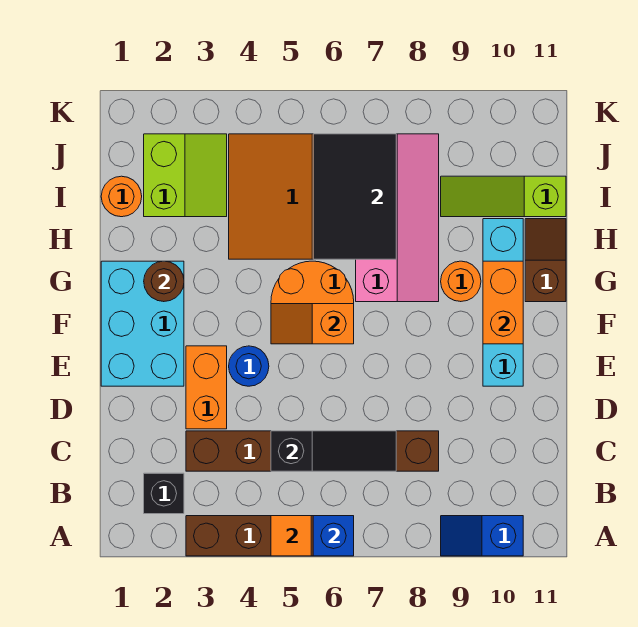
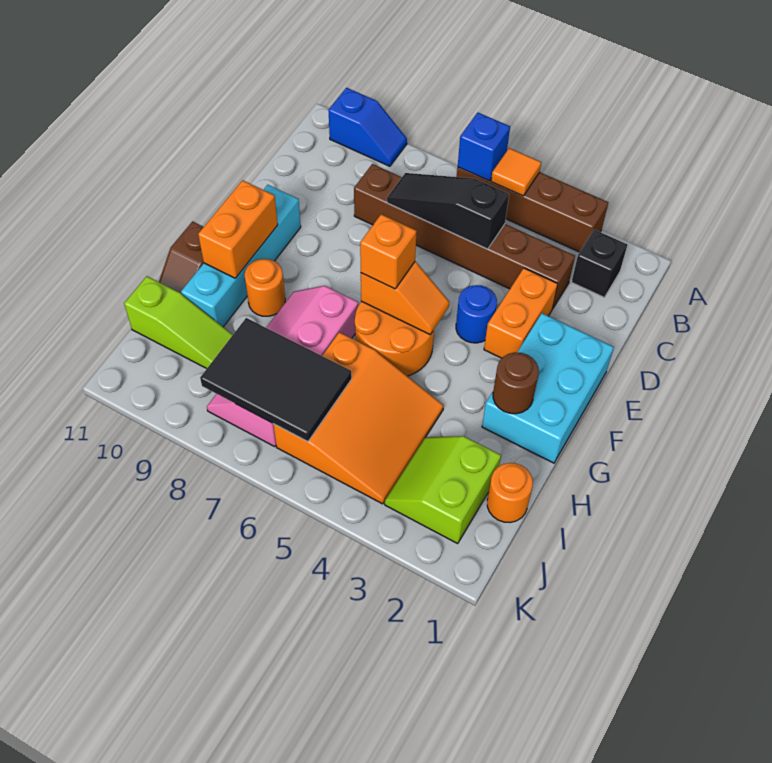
none -> orange brick F6 level 3
black tile H6:J7 level 2 -> black tile I6:J8 level 2

